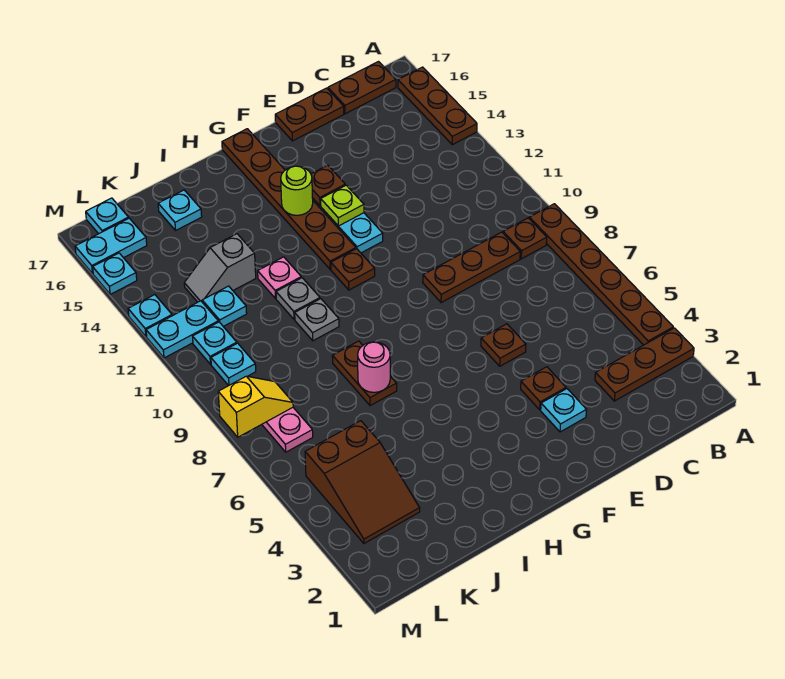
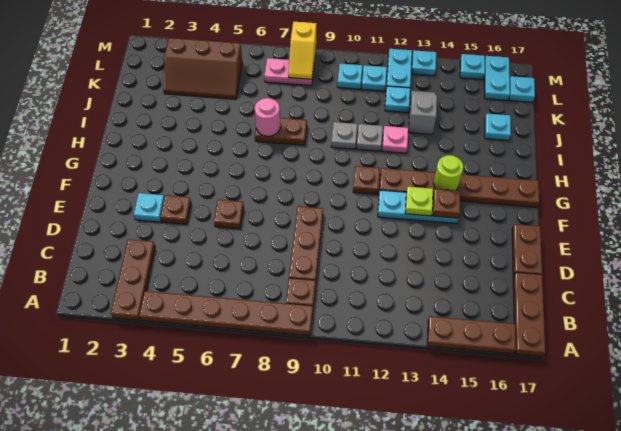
brown plate B17:C17 level 1 -> brown plate A17:C17 level 1
brown slope K3:L5 level 1 top 5 -> brown slope K3:L5 level 1 top L

